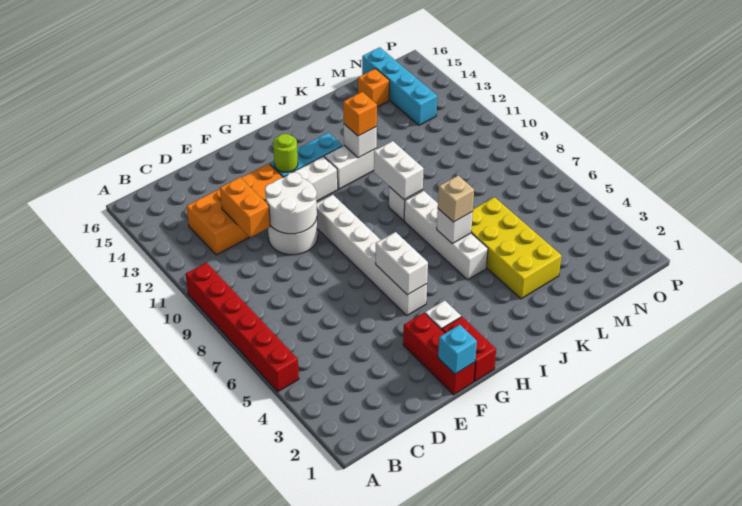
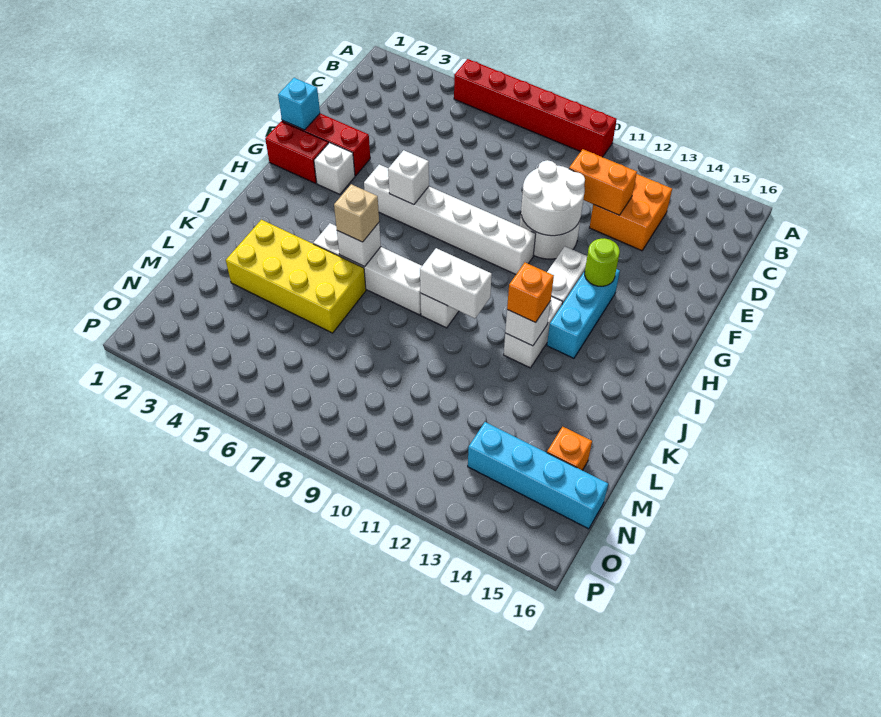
orange brick C12:F13 level 1 -> orange brick C12:D13 level 1
white brick G5:G6 level 2 -> white brick G6 level 2

